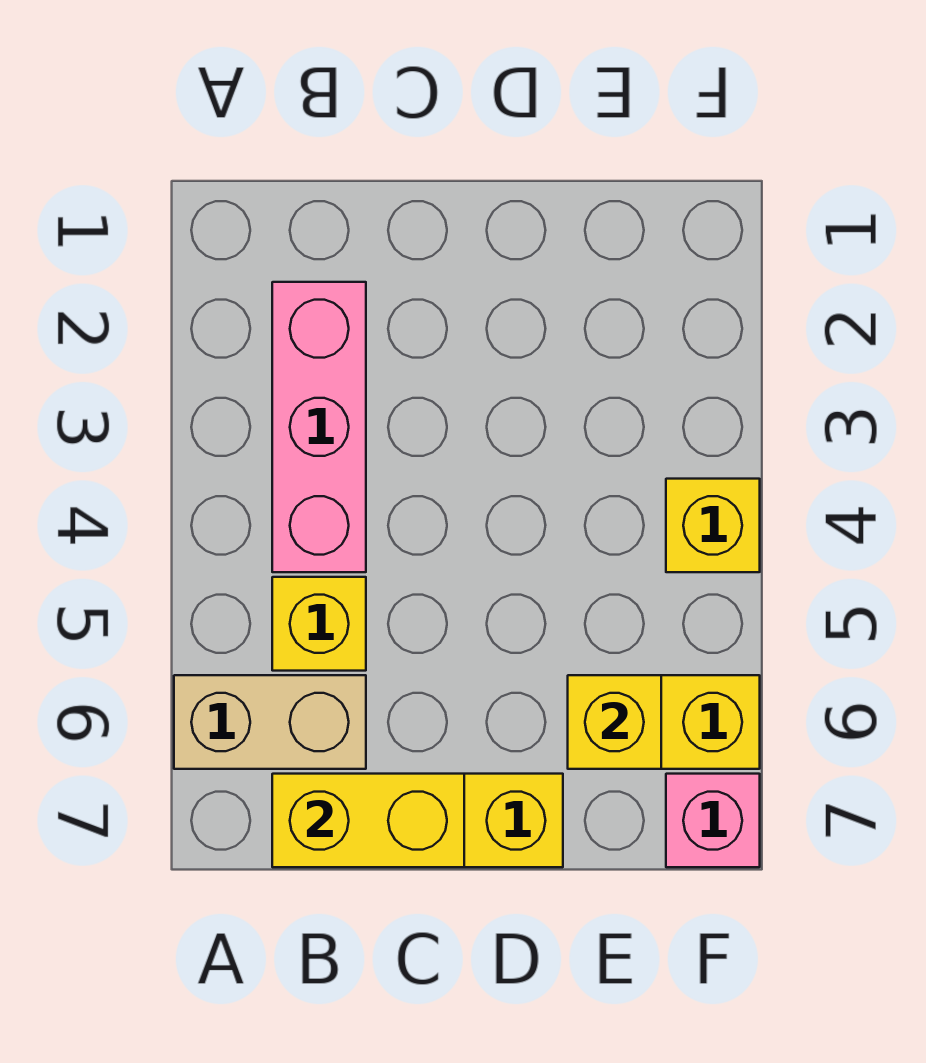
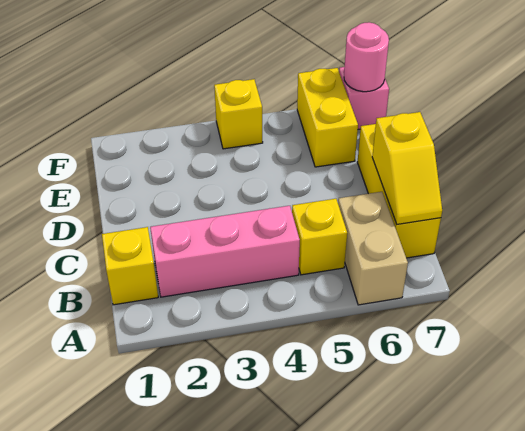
yellow brick B7:C7 level 2 -> yellow slope B7:C7 level 2 top C
yellow brick E6 level 2 -> yellow brick B1 level 1
none -> pink round brick F7 level 2

